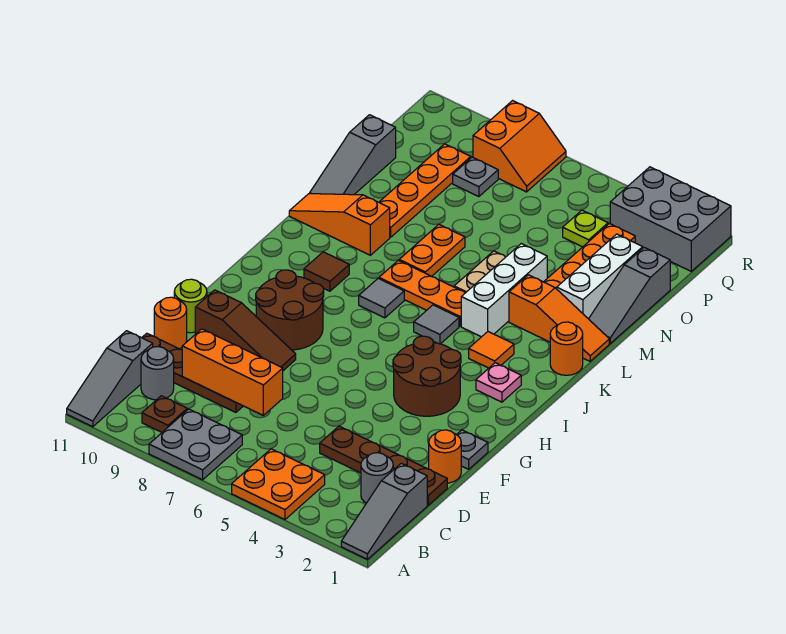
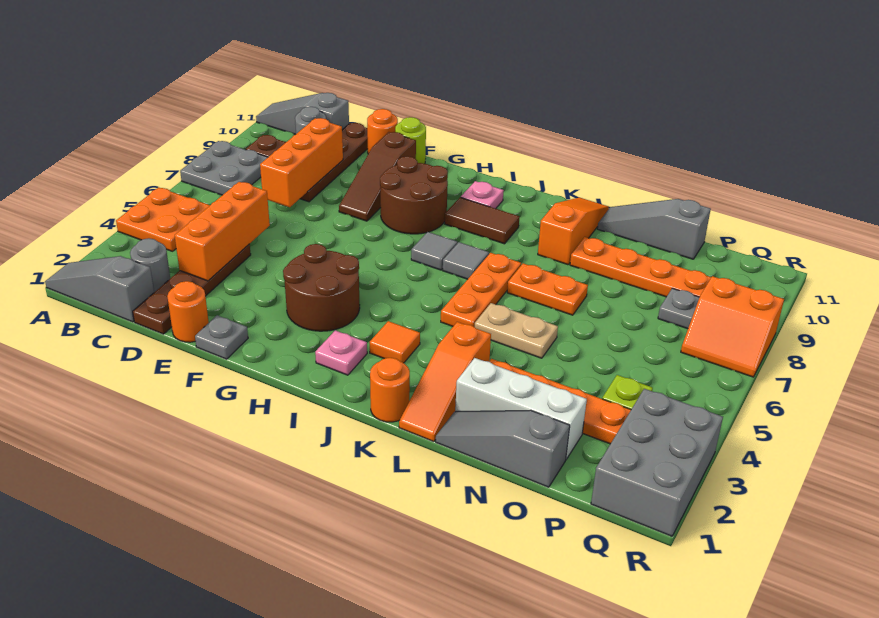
none -> orange brick D3:D5 level 2
none -> pink plate I10 level 1
grey tile J5 level 1 -> grey tile I7 level 1
brown tile J9 level 1 -> brown tile I9:J9 level 1
white brick K4:M4 level 1 -> none

